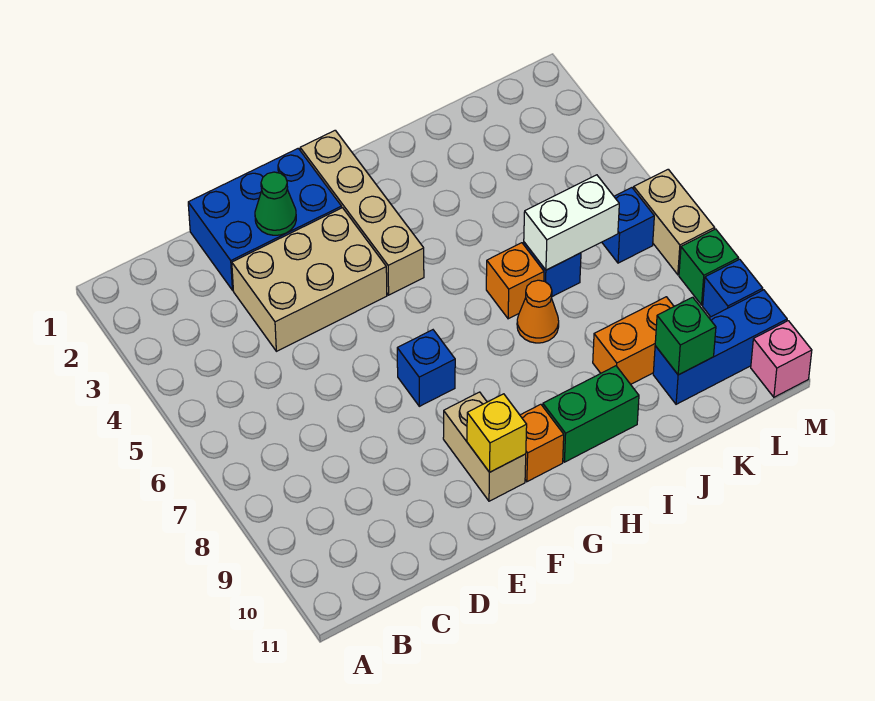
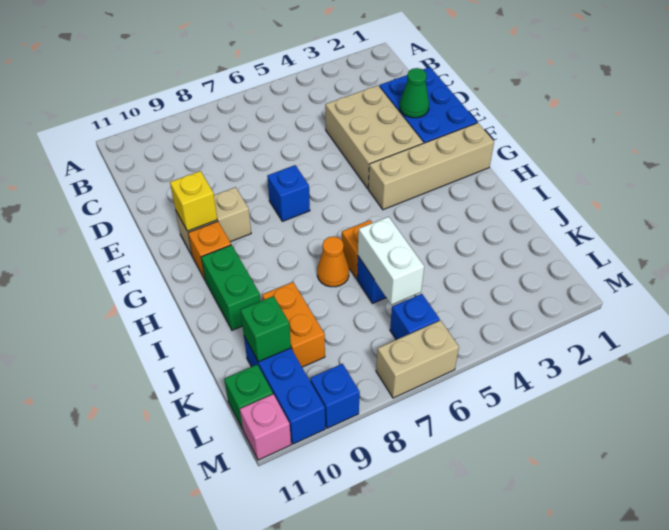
green brick M8 level 1 -> green brick L11 level 1

